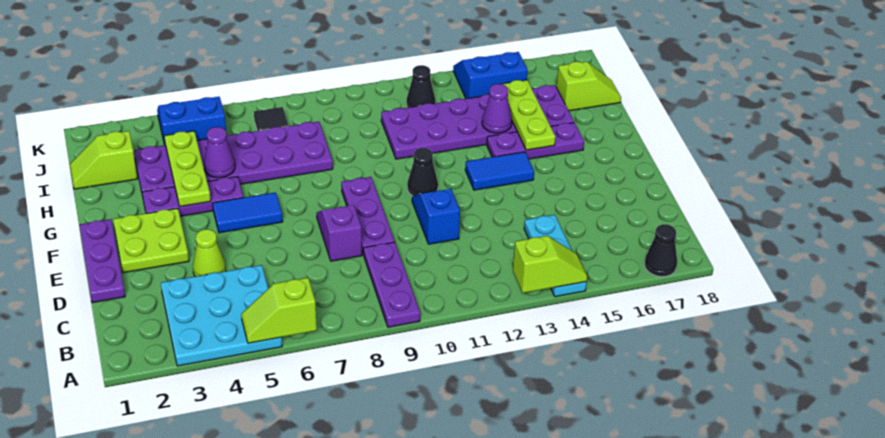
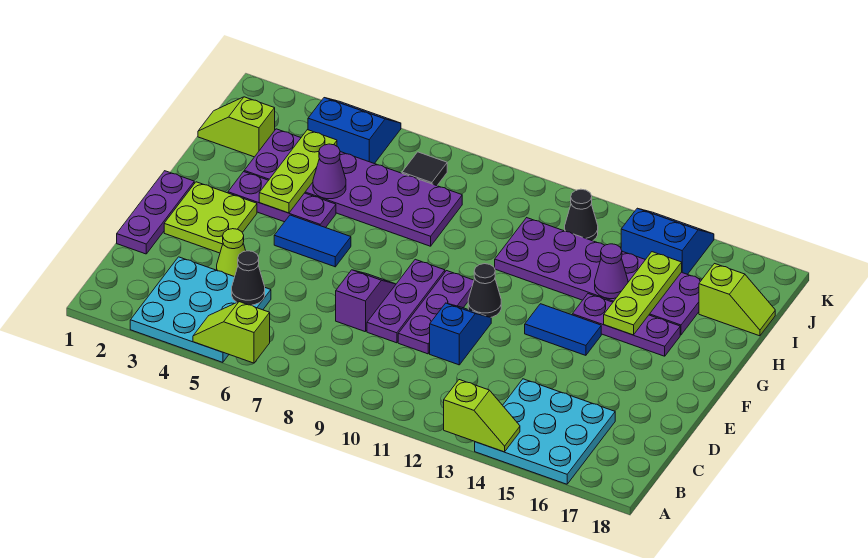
purple plate A9:C9 level 1 -> purple plate D10:F10 level 1
cyan plate A14:C14 level 1 -> cyan plate A14:C16 level 1
black cone A17 level 1 -> black cone C5 level 2

